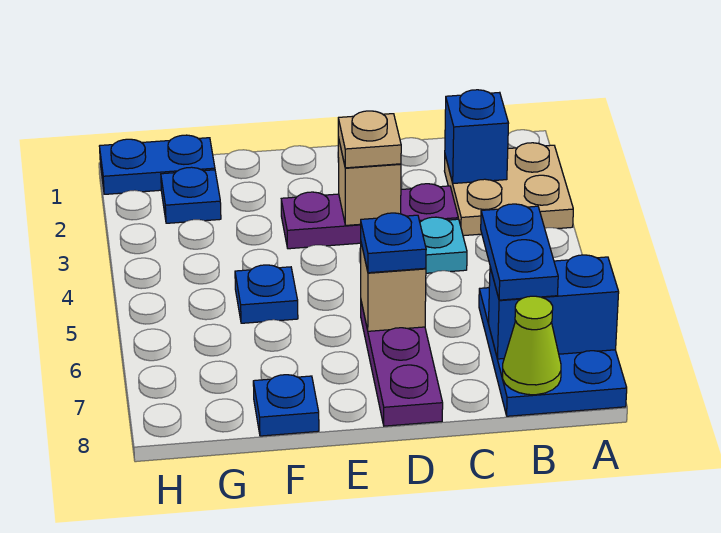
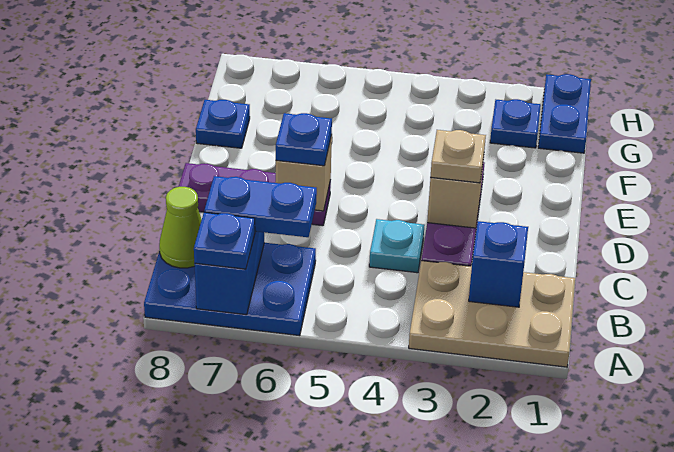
tan plate A2:B3 level 1 -> tan plate A1:B3 level 1
blue plate F5 level 1 -> blue plate A7 level 3

